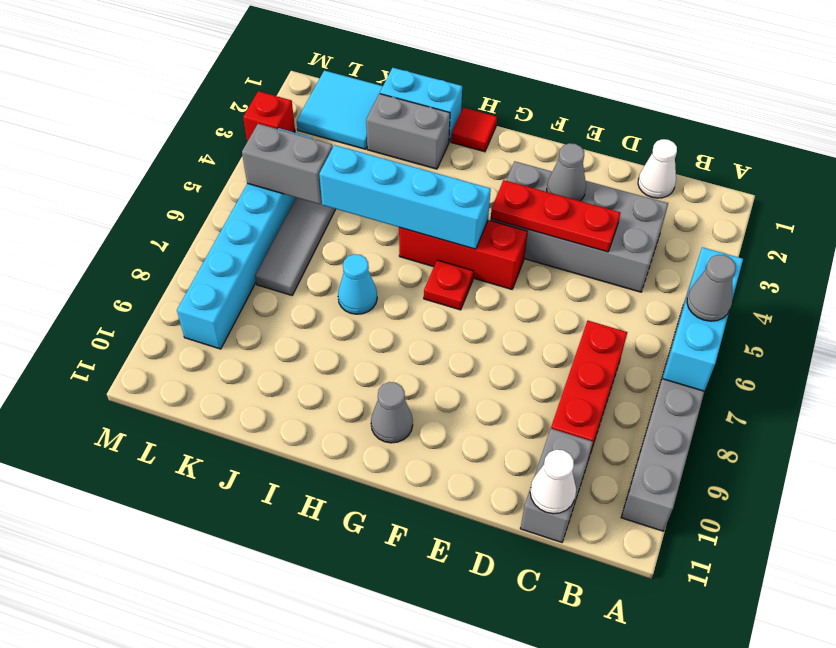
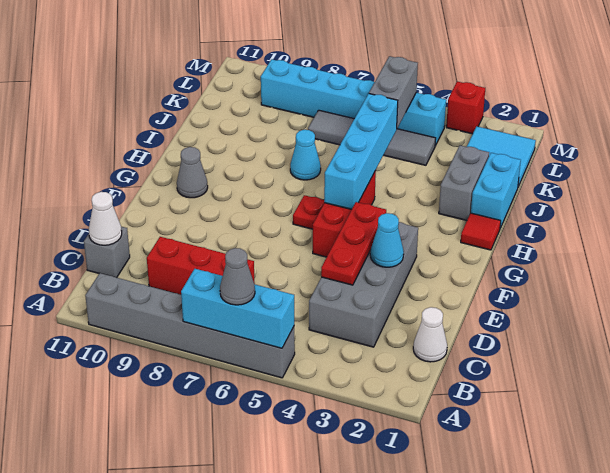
grey brick C10:C11 level 1 -> grey brick C11 level 1
grey cone E3 level 2 -> cyan cone E3 level 2

